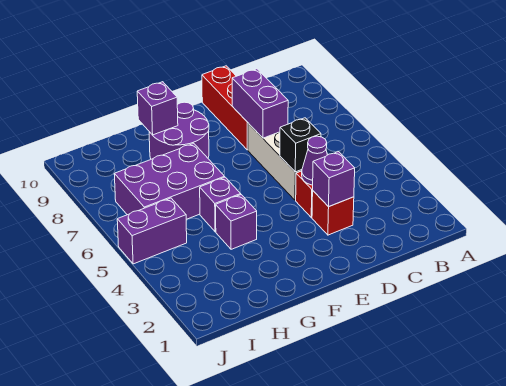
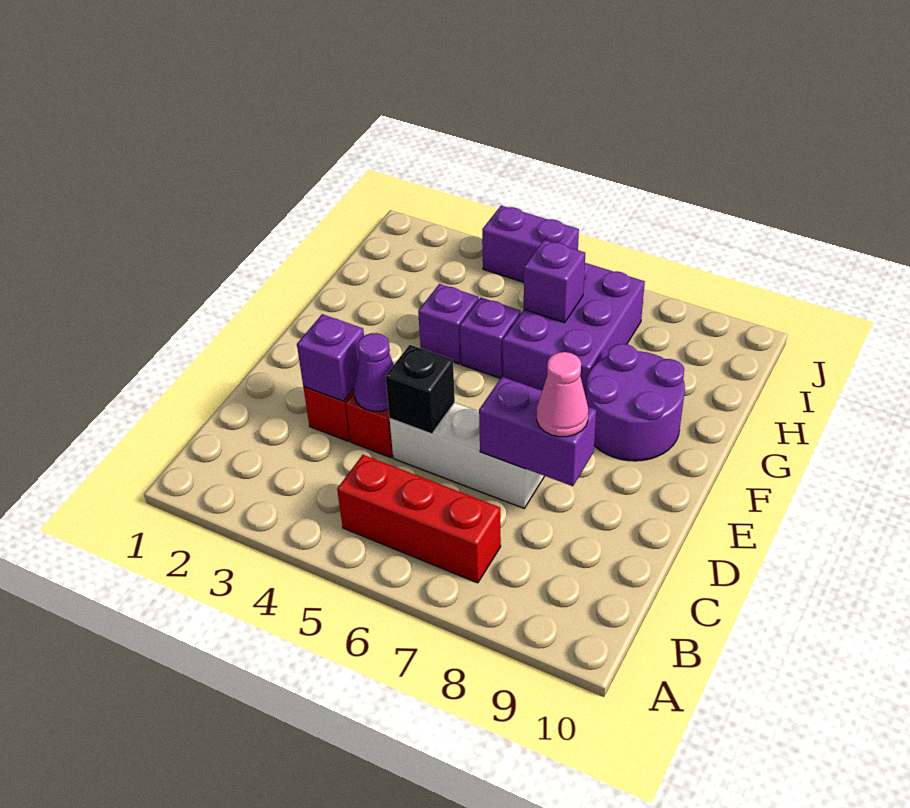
red brick D8:D10 level 1 -> red brick B5:B7 level 1
none -> pink cone D8 level 3
purple brick G9 level 2 -> purple brick H6 level 2
purple brick I5:J5 level 1 -> purple brick J4:J5 level 1

